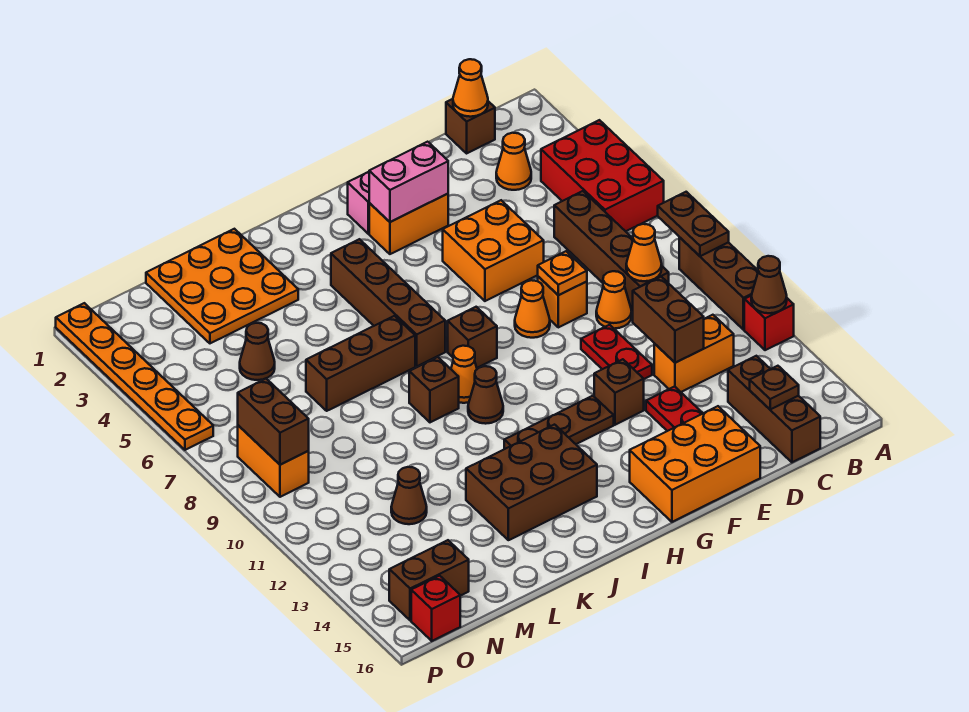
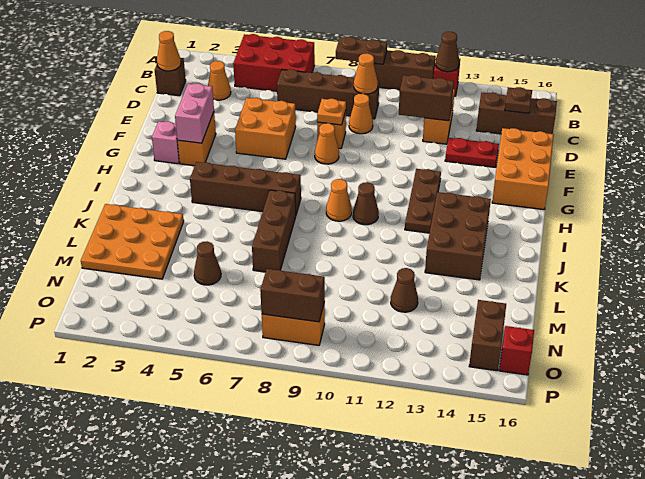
red plate E10:E11 level 1 -> none
brown brick F12 level 1 -> none
brown brick H8 level 1 -> none
brown brick J9 level 1 -> none
orange plate P1:P6 level 1 -> none

